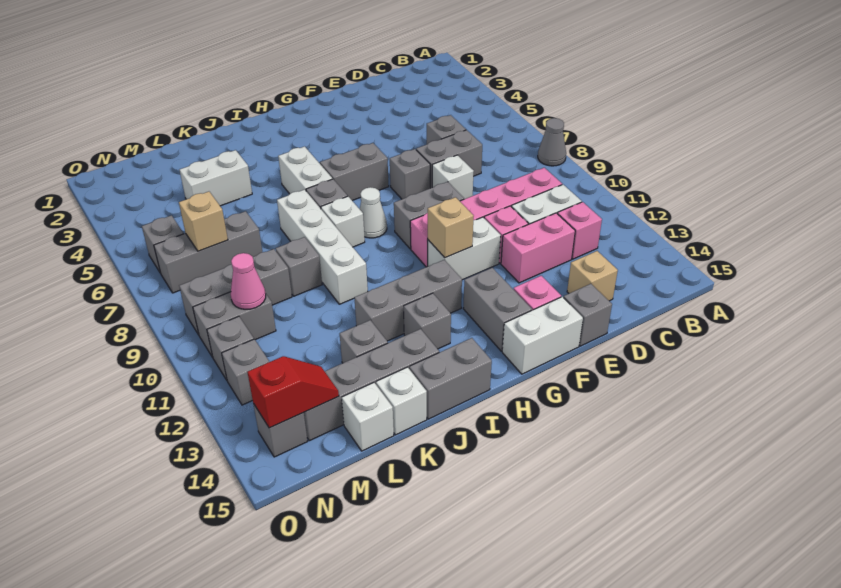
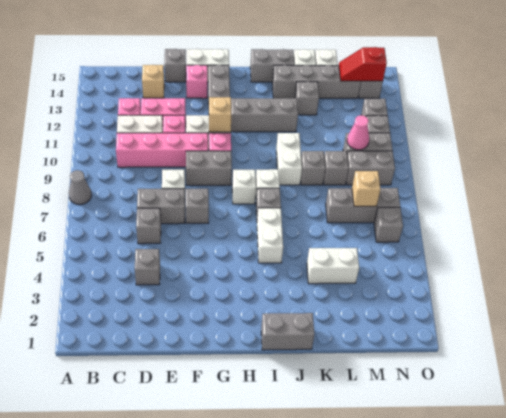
grey brick G6:H6 level 1 -> grey brick I1:J1 level 1
white cone H8 level 1 -> white brick H8 level 1
grey brick I13 level 1 -> grey brick D4 level 1
white brick J7:J10 level 1 -> white brick J9:J10 level 1

